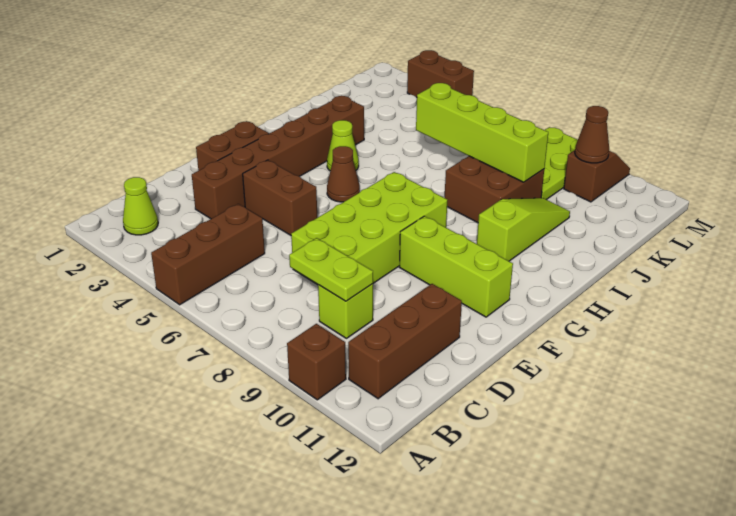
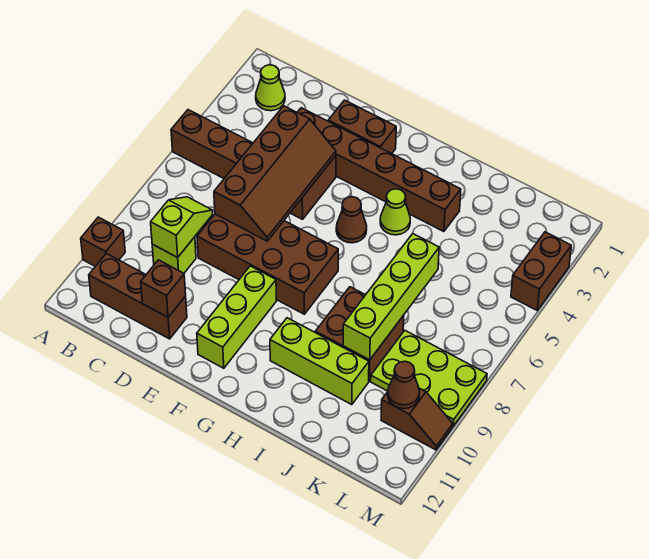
lime plate C8:C9 level 2 -> lime slope C8:C9 level 2 top 9
none -> brown slope D4:E7 level 2 top D
lime brick D7:G8 level 1 -> brown brick D7:G8 level 1
none -> brown brick D11 level 2
lime slope H10:J10 level 1 top H -> lime brick H10:J10 level 1

